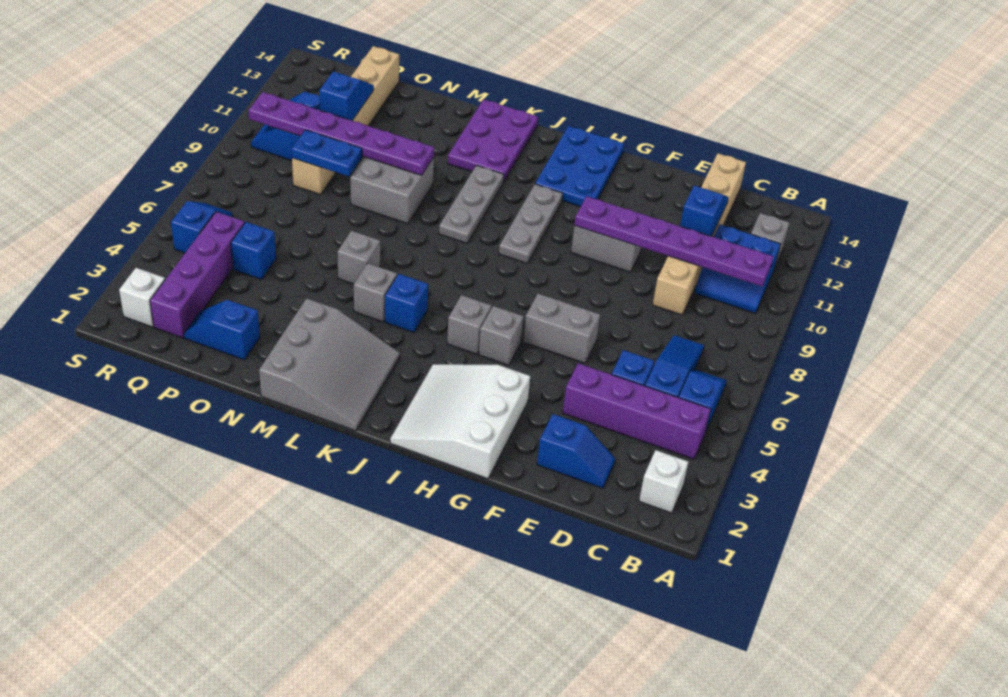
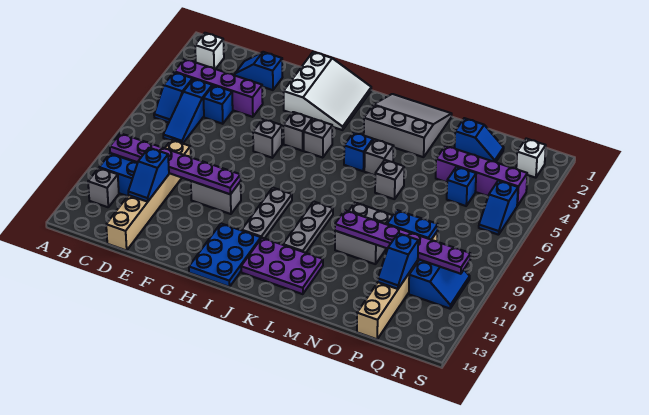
grey brick F6:G6 level 1 -> grey brick G6 level 1
grey slope K1:M3 level 1 top M -> grey slope K1:M3 level 1 top 3
purple plate K12:L14 level 1 -> purple plate J12:L13 level 1
purple brick Q2:Q5 level 1 -> purple brick O4:R4 level 1

